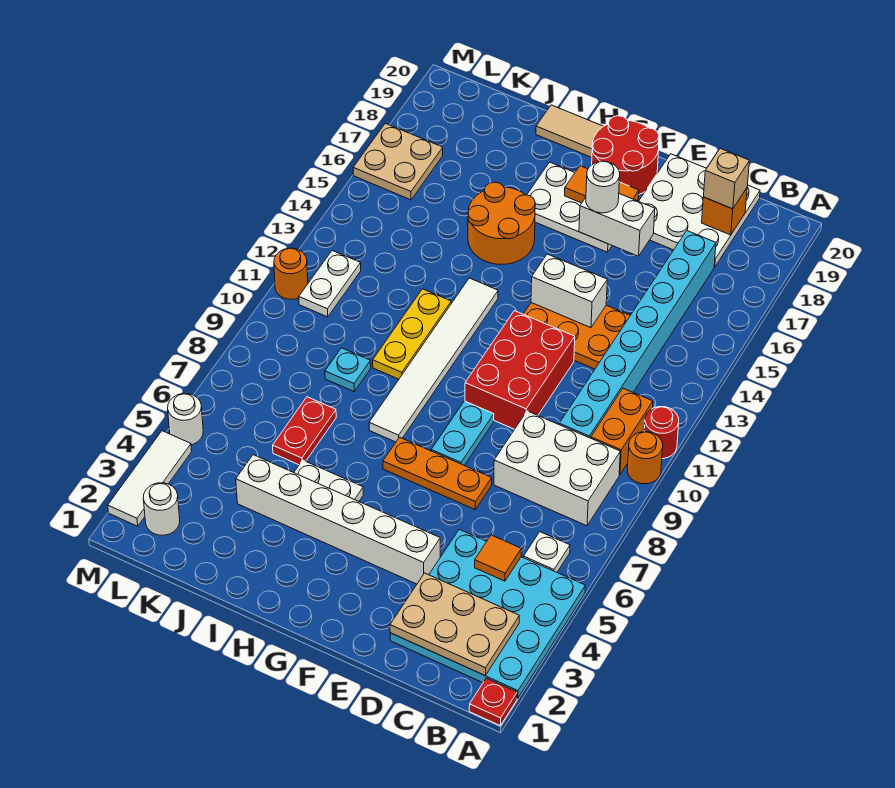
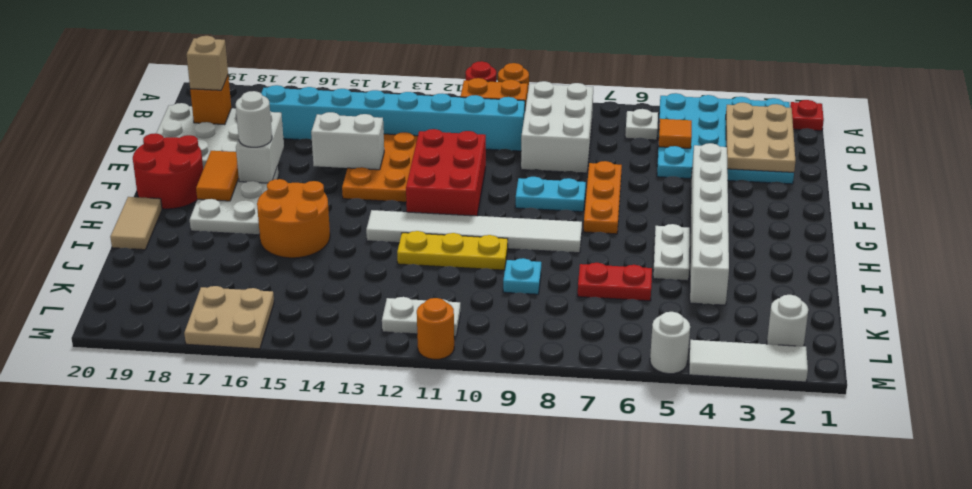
red brick E10:F12 level 1 -> red brick E11:G12 level 1
white brick E14:F14 level 2 -> white brick E14:E15 level 2

